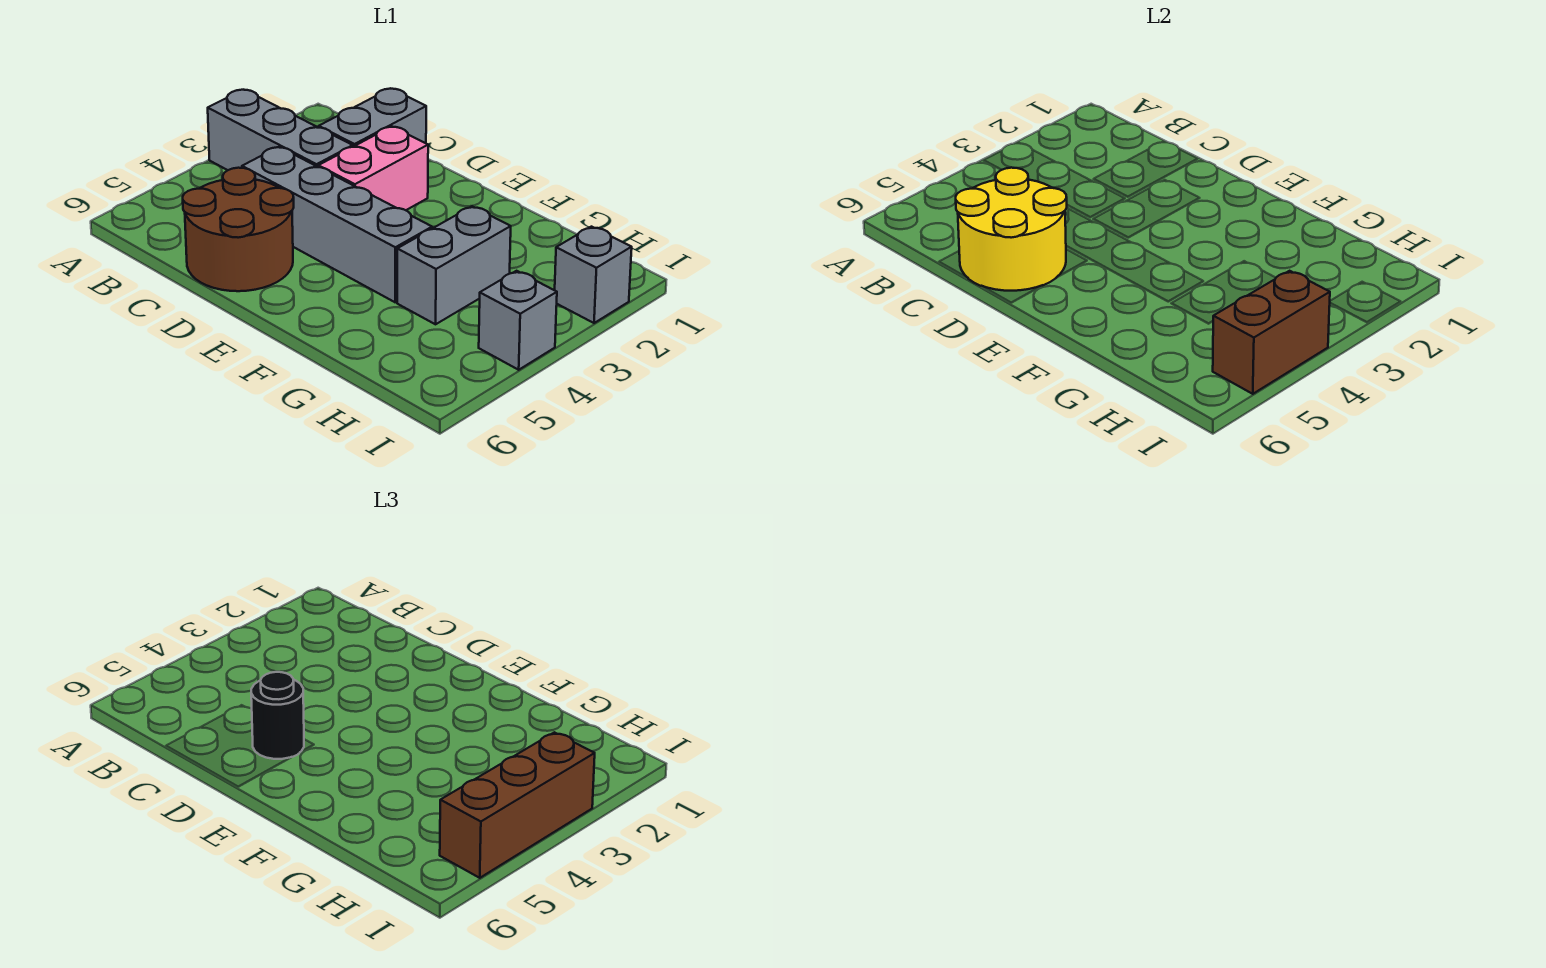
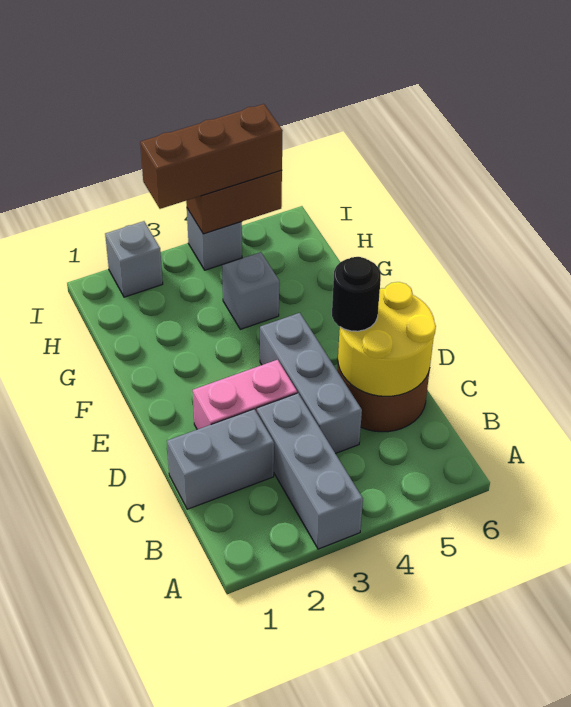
grey brick C4:F4 level 1 -> grey brick C4:E4 level 1
grey brick G3:G4 level 1 -> grey brick G4 level 1

